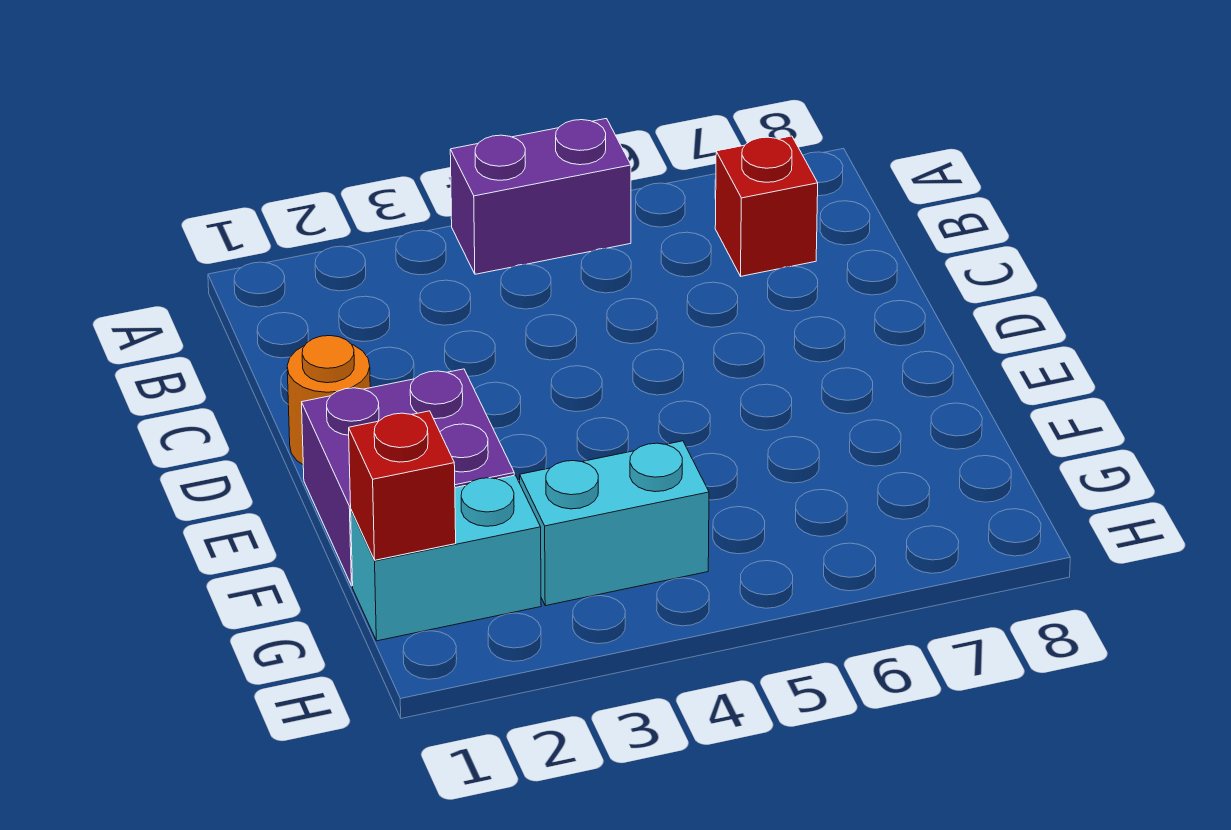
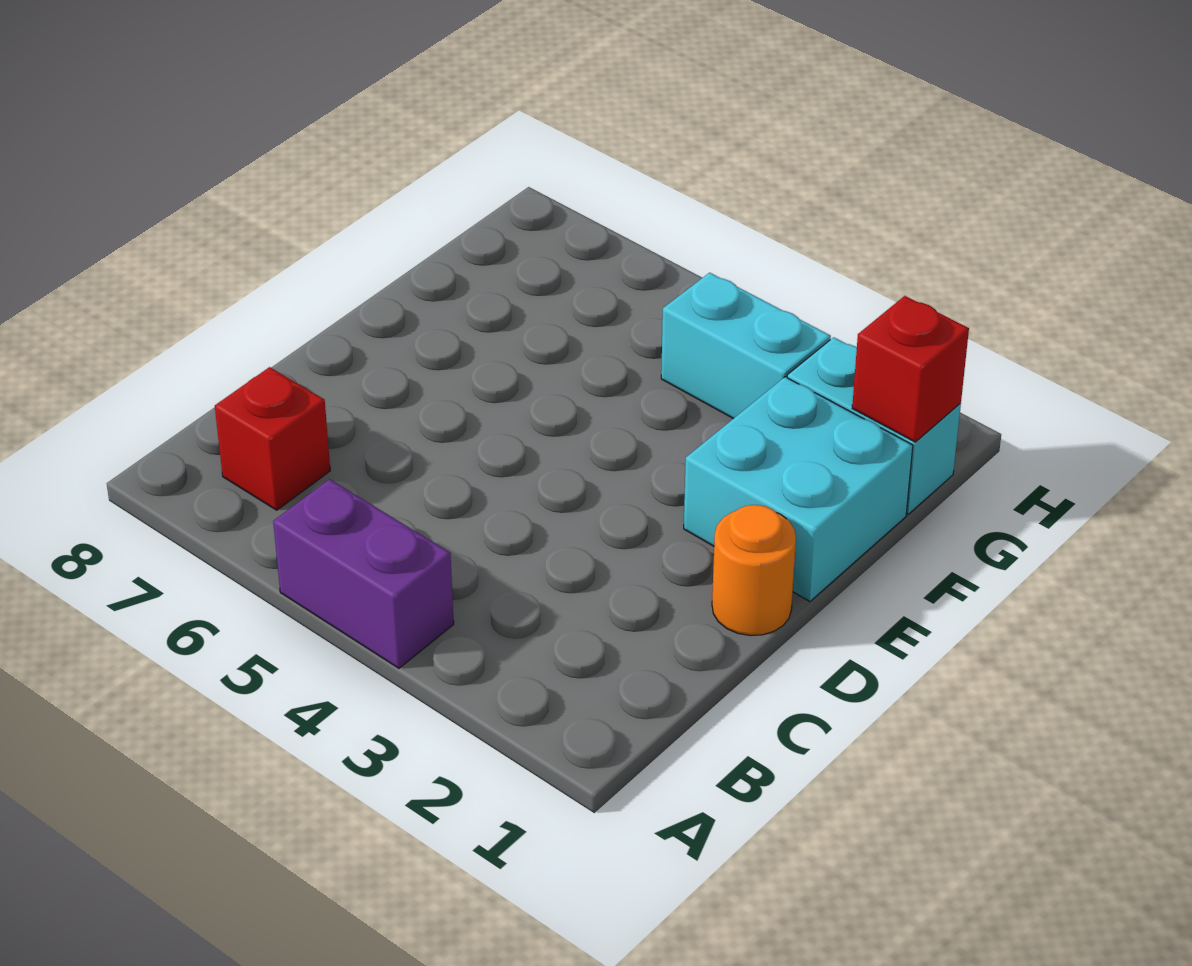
purple brick E1:F2 level 1 -> cyan brick E1:F2 level 1

